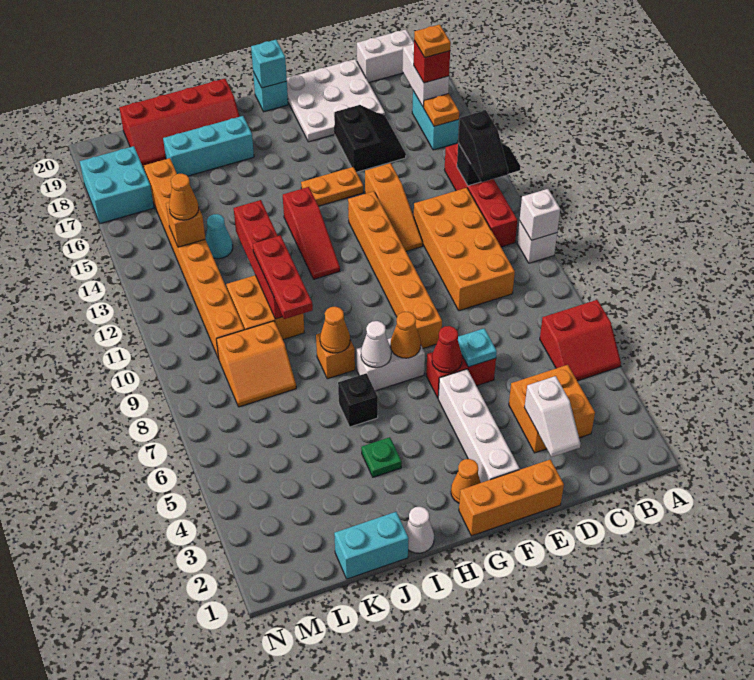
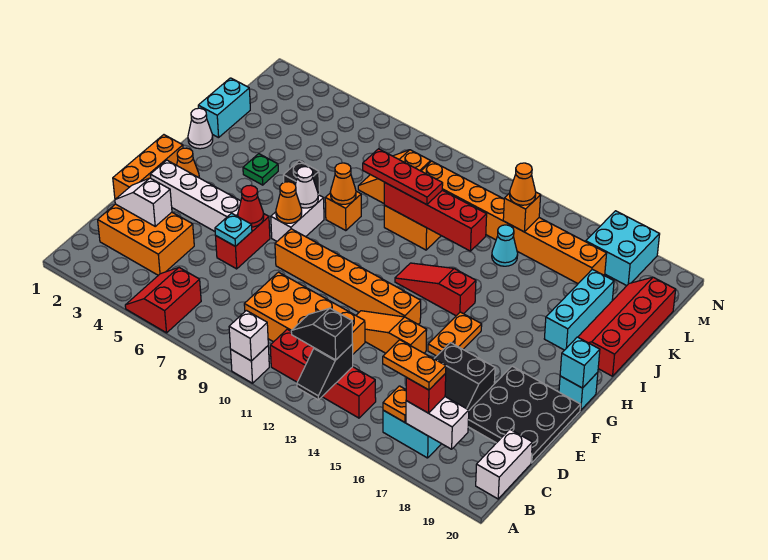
orange plate B17 level 4 -> orange plate B16:B17 level 4
orange brick C3:D4 level 1 -> orange brick C2:D4 level 1
white plate D18:F20 level 1 -> black plate D18:F20 level 1

